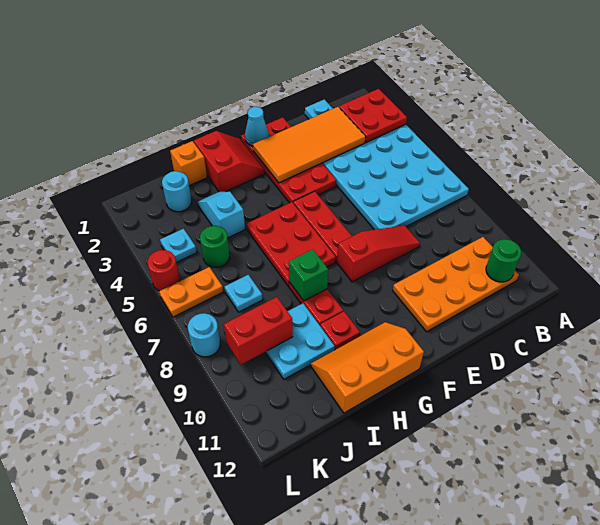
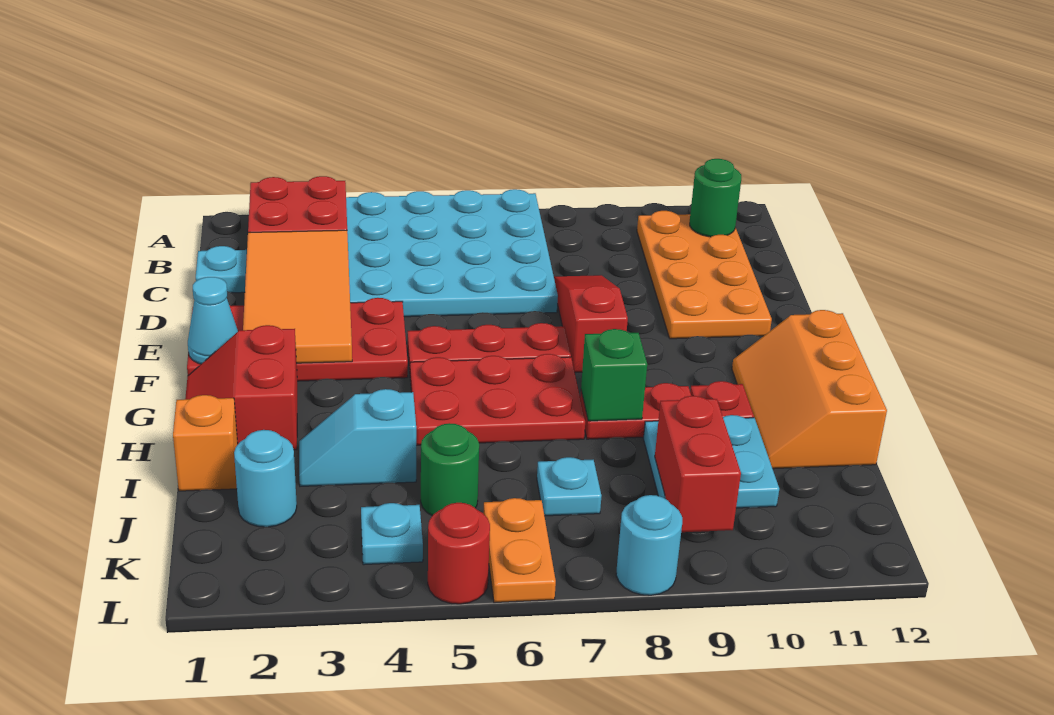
red slope G1:H2 level 1 top H -> red slope G1:H2 level 1 top 2

